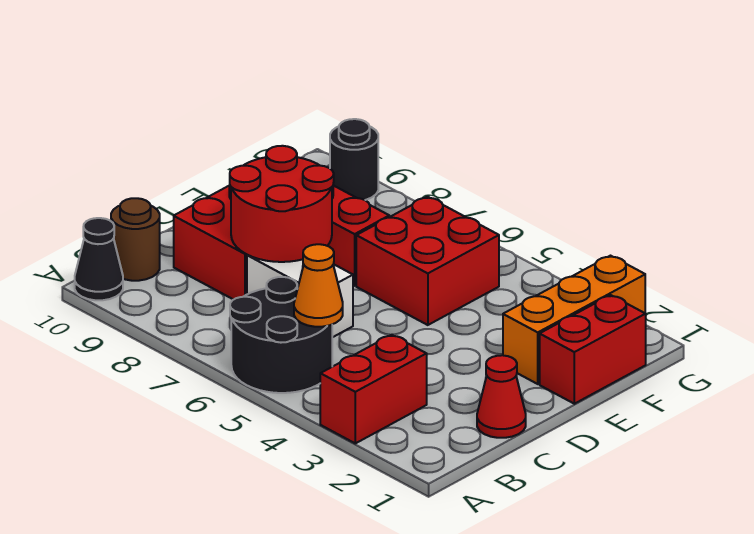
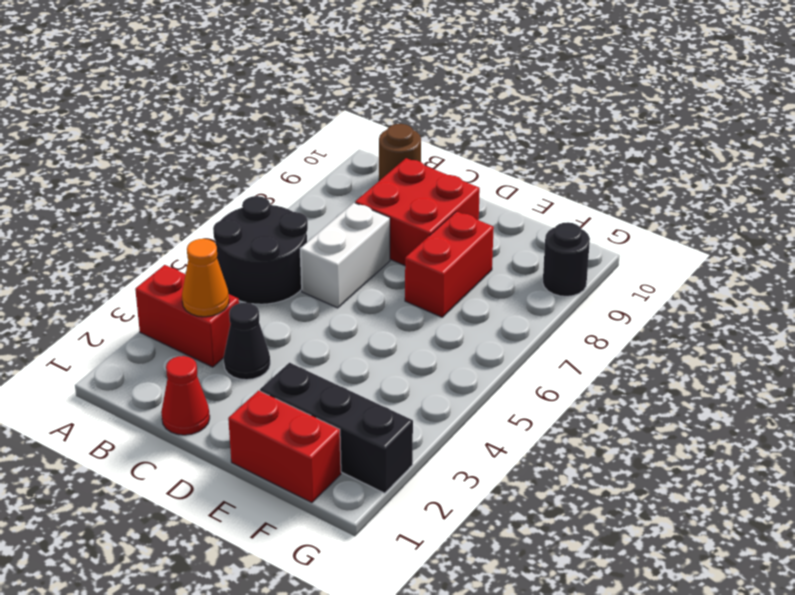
black cone A10 level 1 -> black cone C3 level 1
orange cone B5 level 2 -> orange cone B3 level 2
red round brick C7:D8 level 2 -> none
orange brick E2:G2 level 1 -> black brick E2:G2 level 1
red brick E5:F6 level 1 -> none

